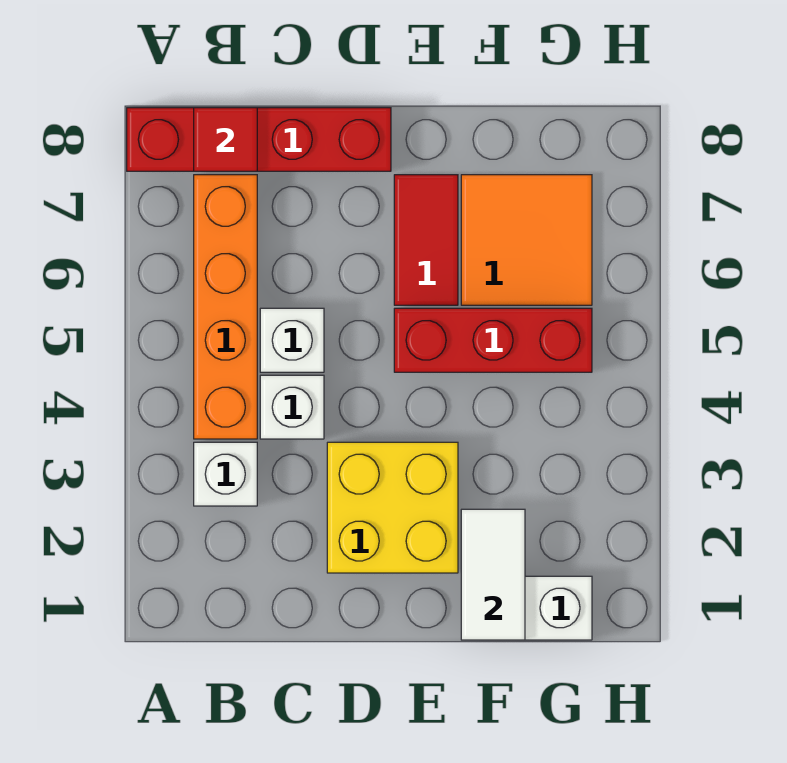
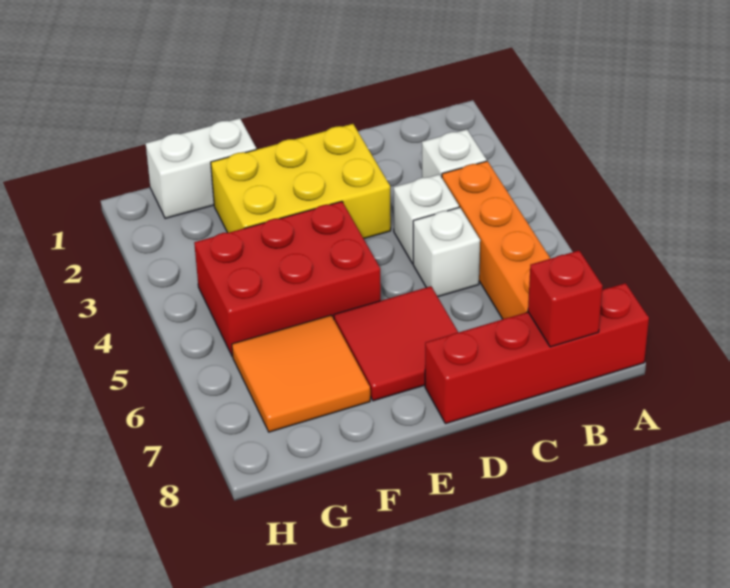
red tile B8 level 2 -> red brick B8 level 2
yellow brick D2:E3 level 1 -> yellow brick D2:F3 level 1
red brick E5:G5 level 1 -> red brick E4:G5 level 1
red tile E6:E7 level 1 -> red tile D6:E7 level 1
white tile F1:F2 level 2 -> none

